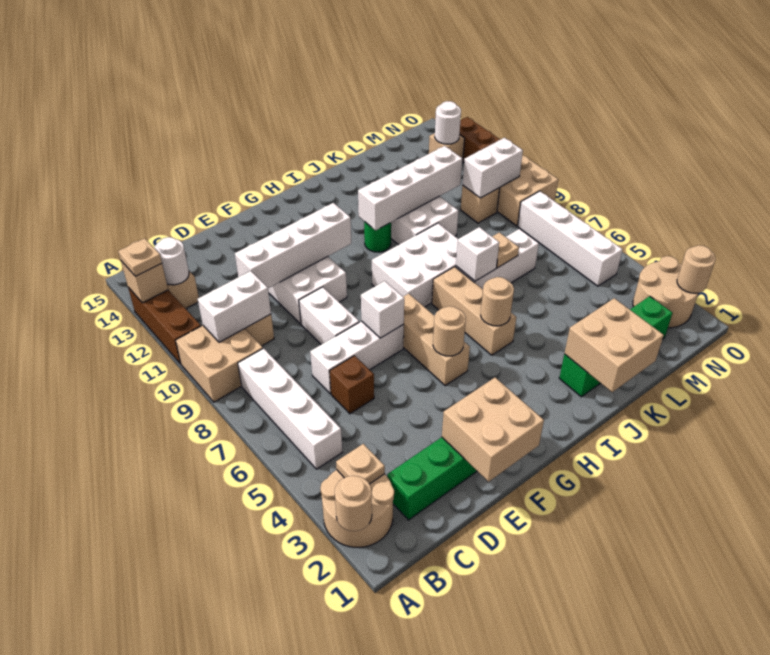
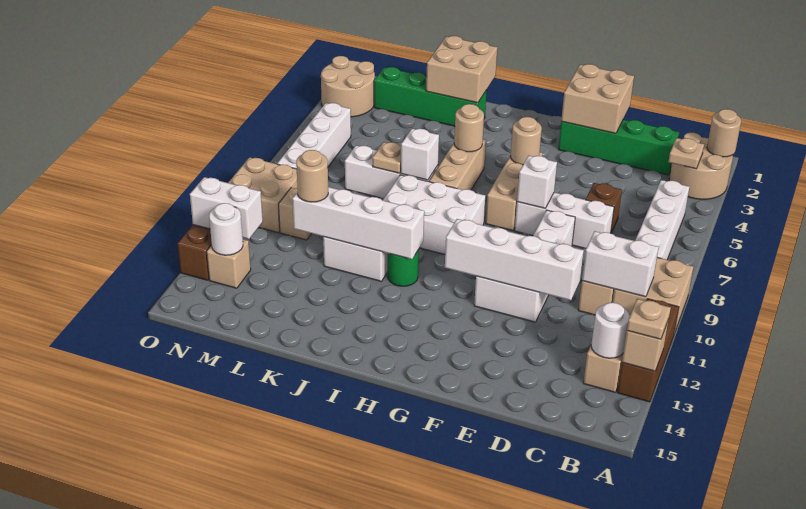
white brick M10:N10 level 2 -> white brick N12:O12 level 2
tan round brick O2 level 2 -> tan round brick L11 level 3

